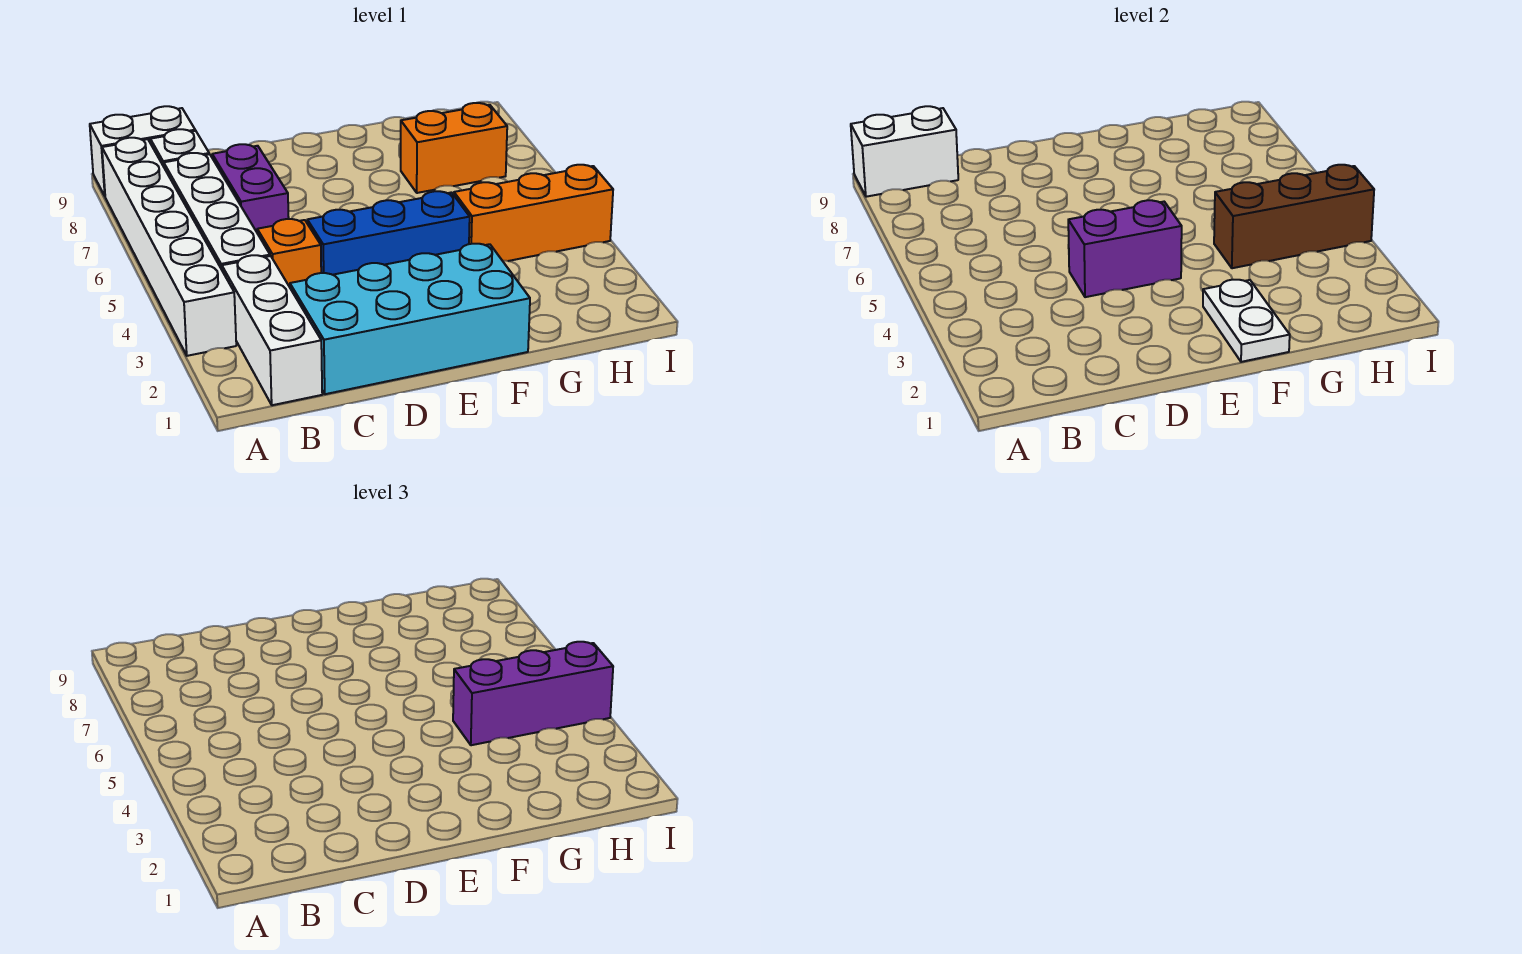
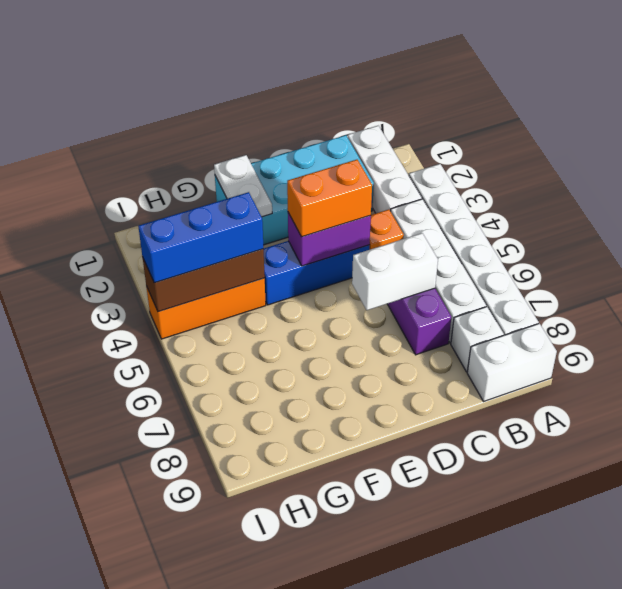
white brick A9:B9 level 2 -> white brick C6:D6 level 2
purple brick G4:I4 level 3 -> blue brick G4:I4 level 3
orange brick G7:H7 level 1 -> orange brick D4:E4 level 3

